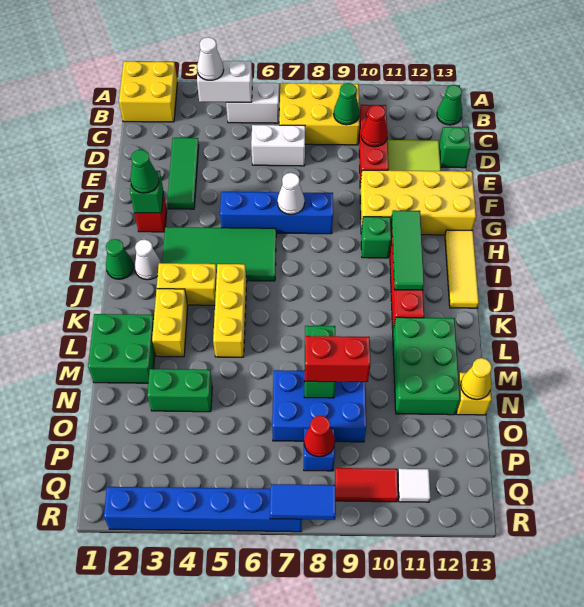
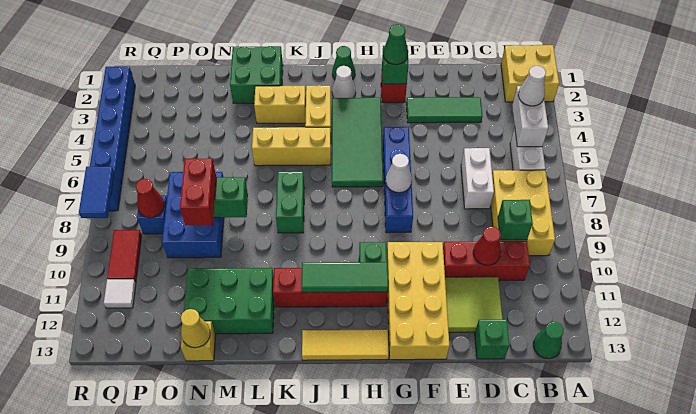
green cone C9 level 2 -> green brick C9 level 2
green brick N3:N4 level 1 -> green brick K7:K8 level 1

